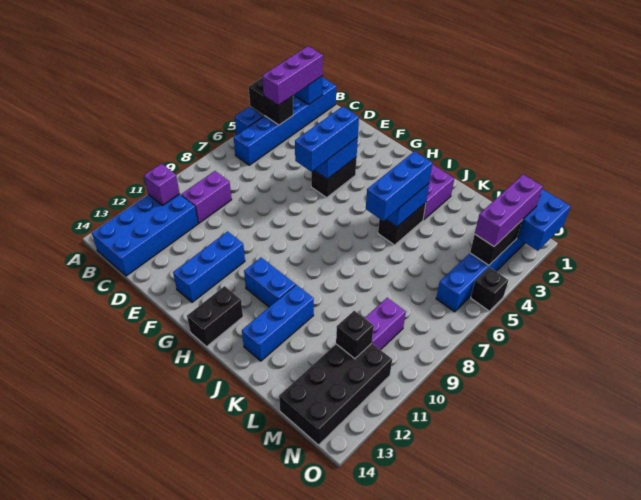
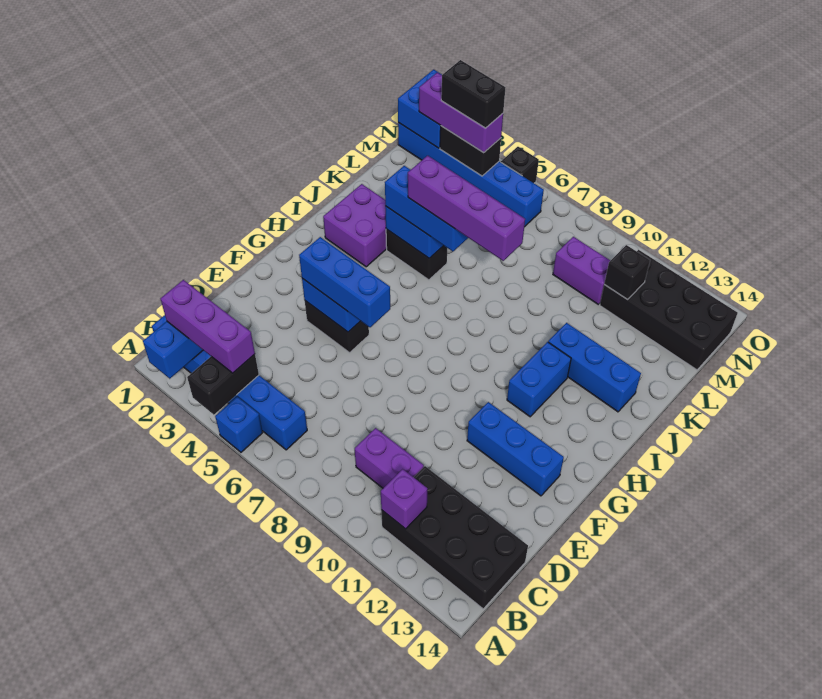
blue brick B11:C14 level 1 -> black brick B11:C14 level 1
black brick H13:H14 level 1 -> black brick N3:N4 level 4
none -> purple brick J5:J8 level 4

